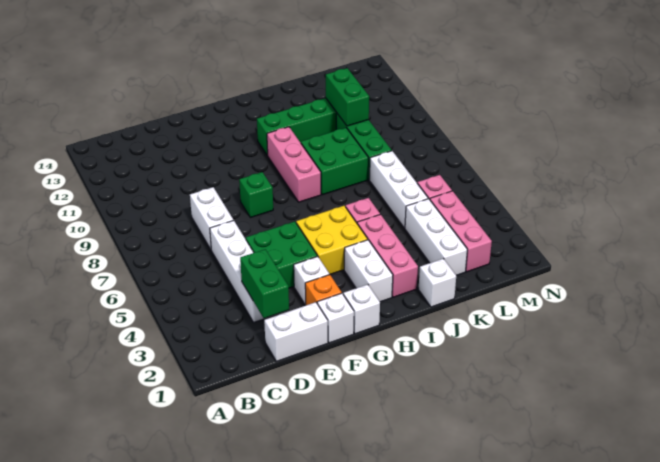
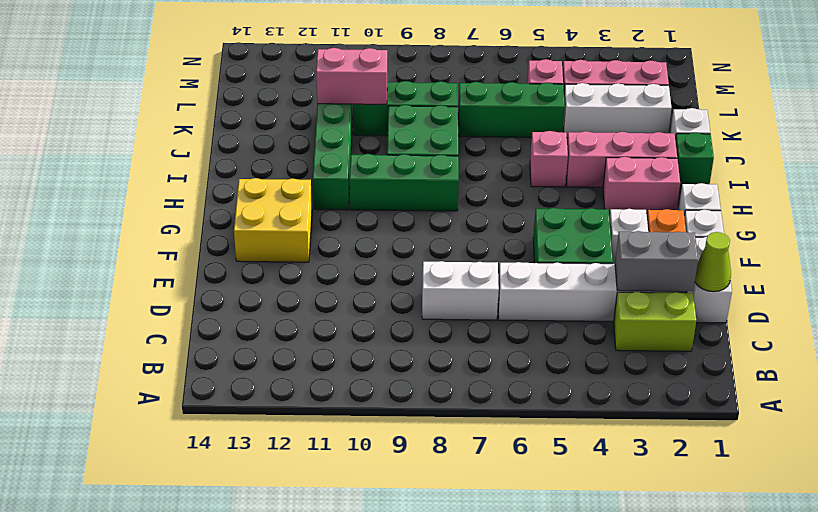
none -> lime brick C2:C3 level 1
none -> lime cone D1 level 2
green brick D2:D3 level 2 -> grey brick D2:D3 level 2
green brick F8 level 1 -> green brick I1 level 1
yellow brick G4:H5 level 1 -> yellow brick F12:G13 level 1
white brick H2:H3 level 1 -> pink brick H2:H3 level 1
pink brick H8:H10 level 1 -> green brick H8:H10 level 1
white brick K5:K7 level 1 -> green brick K5:K7 level 1
green brick K10:K11 level 2 -> pink brick K10:K11 level 2

